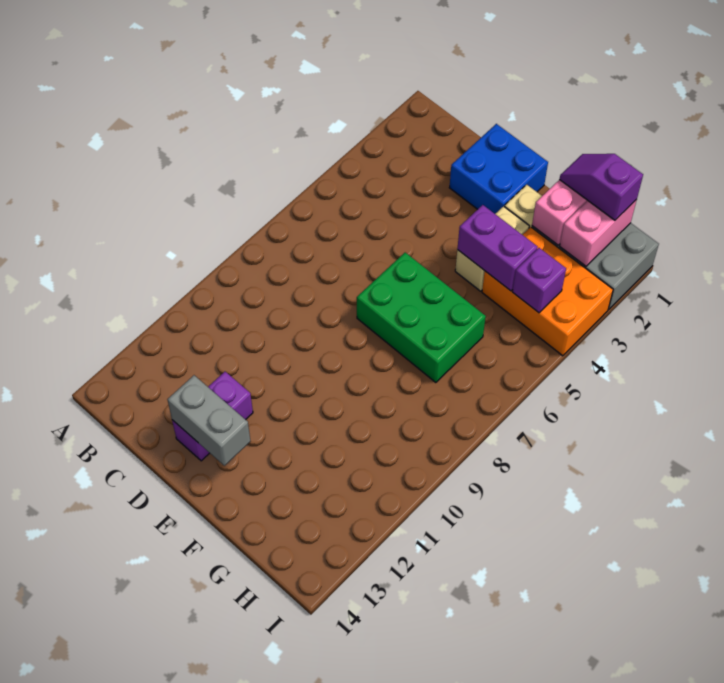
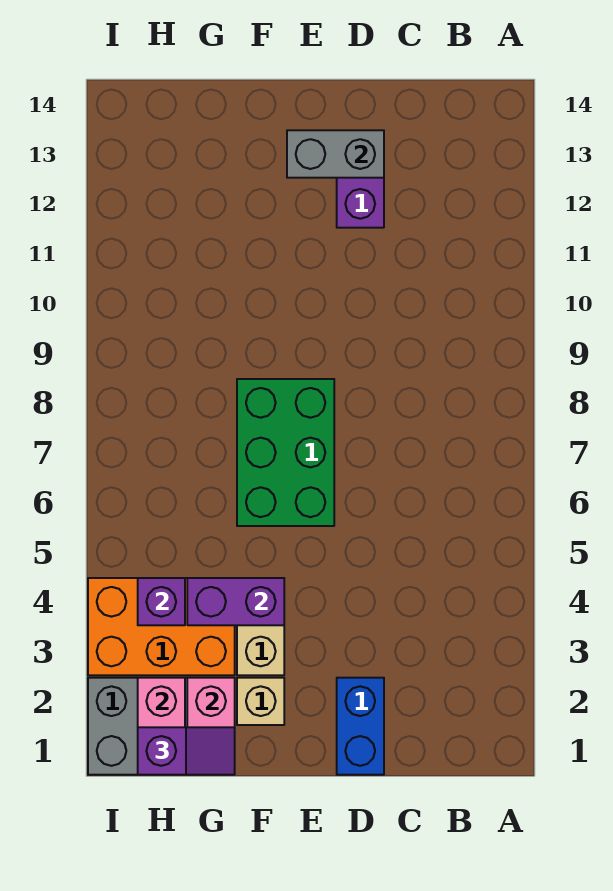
blue brick D1:E2 level 1 -> blue brick D1:D2 level 1
green brick E6:G7 level 1 -> green brick E6:F8 level 1

